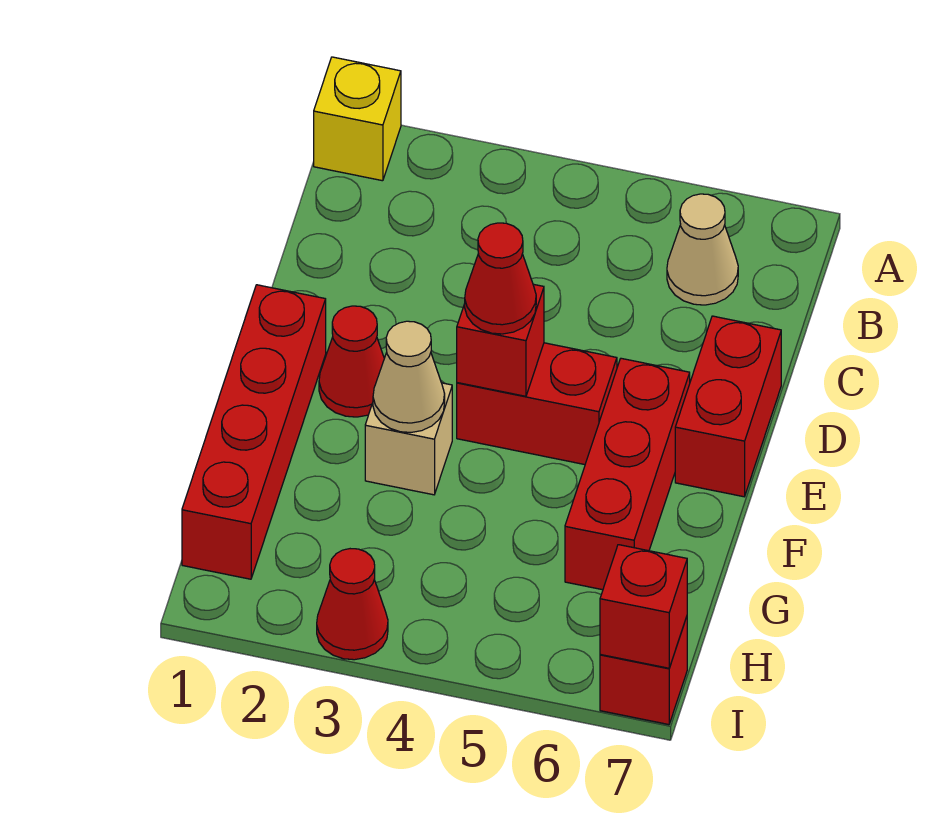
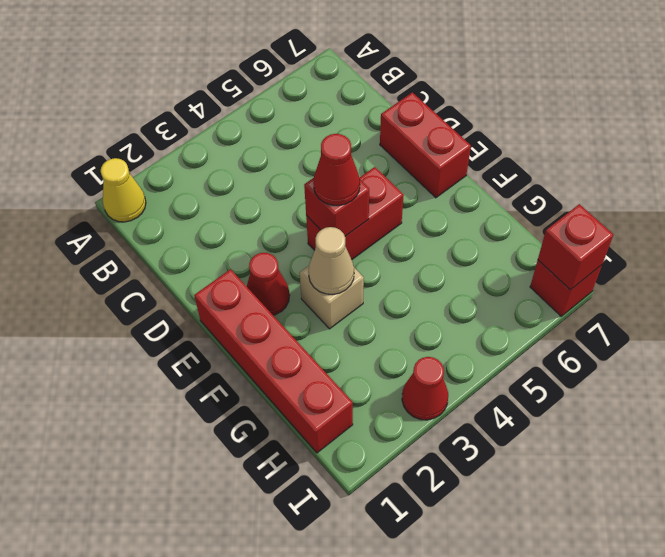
yellow brick A1 level 1 -> yellow cone A1 level 1
tan cone B6 level 1 -> none
red brick E6:G6 level 1 -> none

